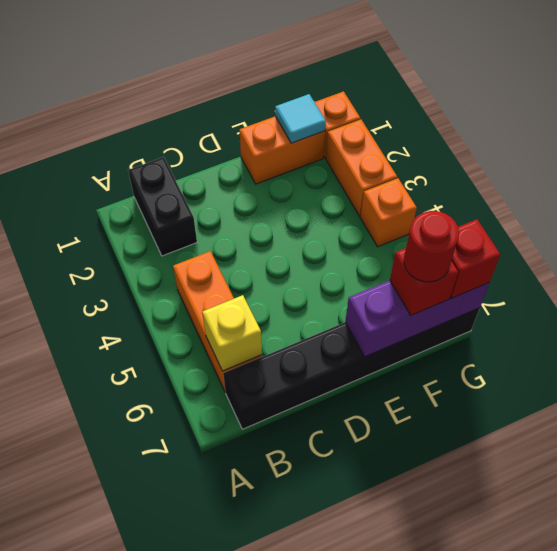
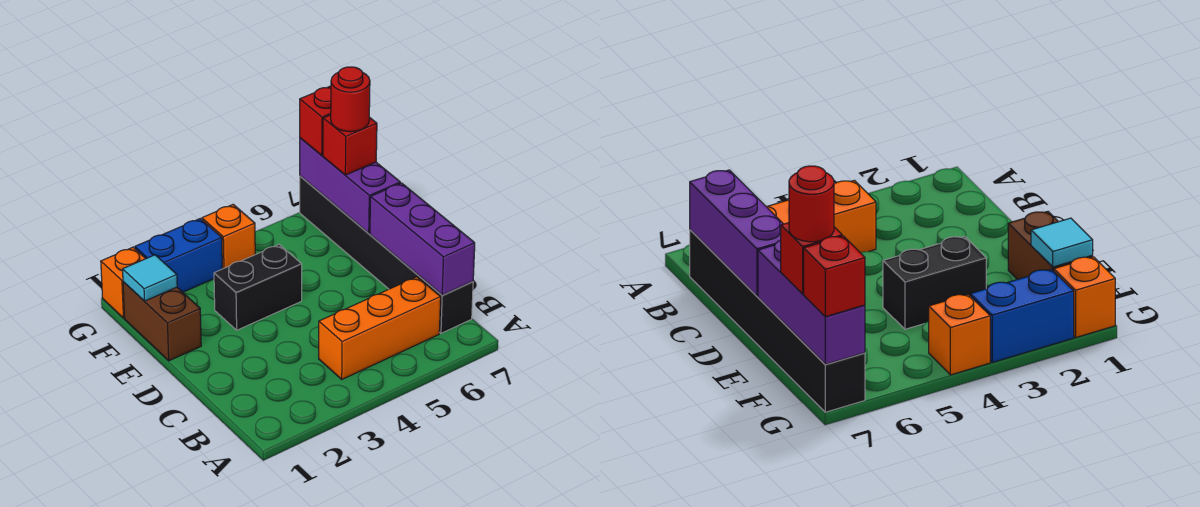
black brick B1:B2 level 1 -> black brick E3:E4 level 1
yellow brick B6 level 2 -> none
none -> purple brick B7:D7 level 2
orange brick E1:F1 level 1 -> brown brick E1:F1 level 1
orange brick G2:G3 level 1 -> blue brick G2:G3 level 1

